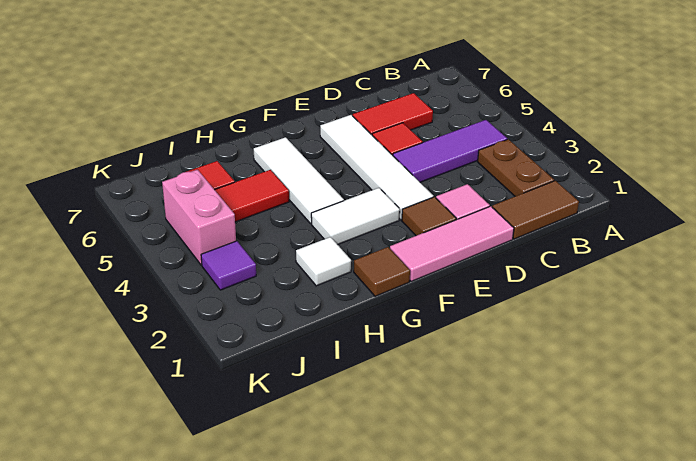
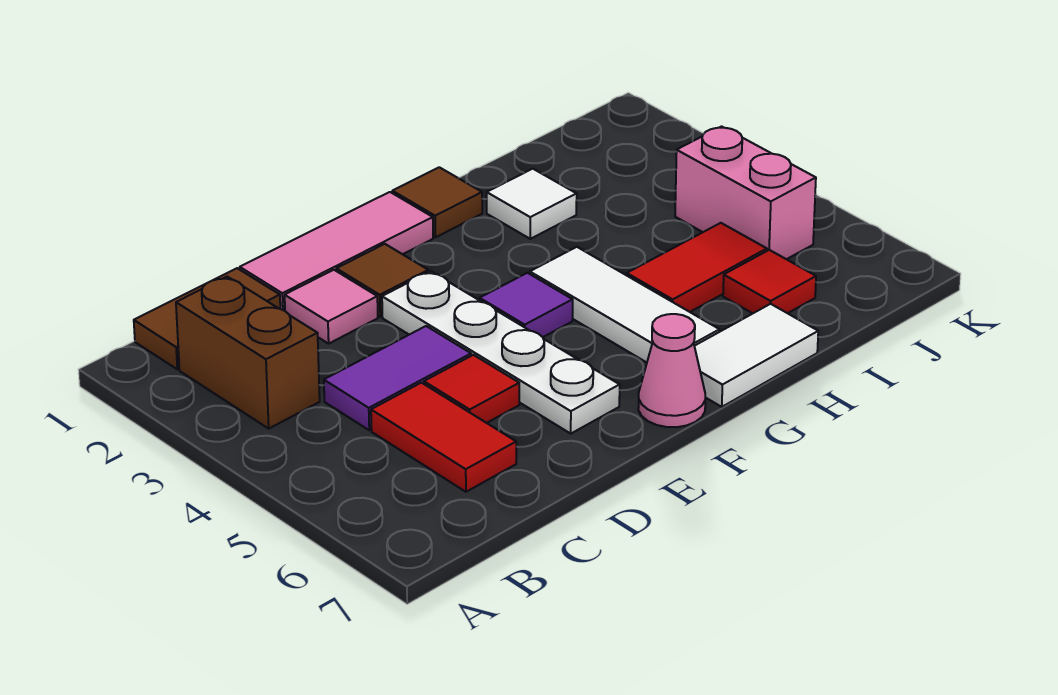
brown plate B2:B3 level 1 -> brown brick B2:B3 level 1
purple tile B4:D4 level 1 -> purple tile C4:D4 level 1
red tile C6:D6 level 1 -> red tile C5:C6 level 1
white tile E3:E6 level 1 -> white plate E3:E6 level 1
white tile F3:G3 level 1 -> white tile G7:H7 level 1
none -> pink cone F7 level 1
purple tile J3 level 1 -> purple tile F4 level 1

